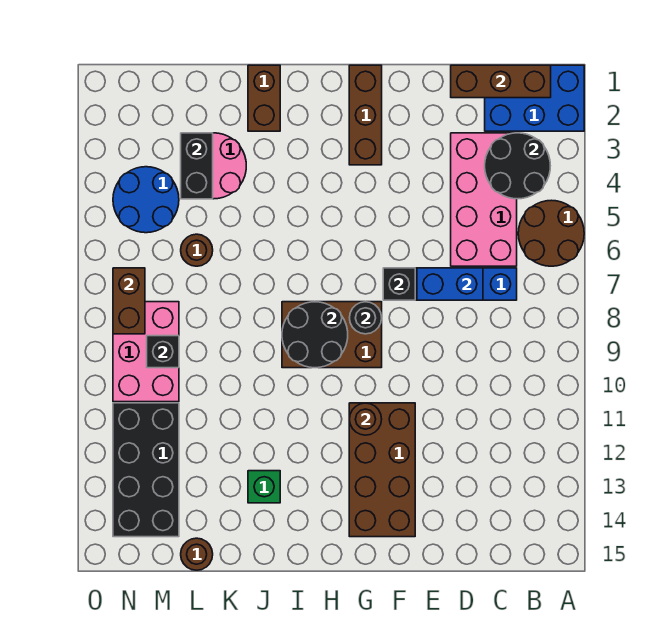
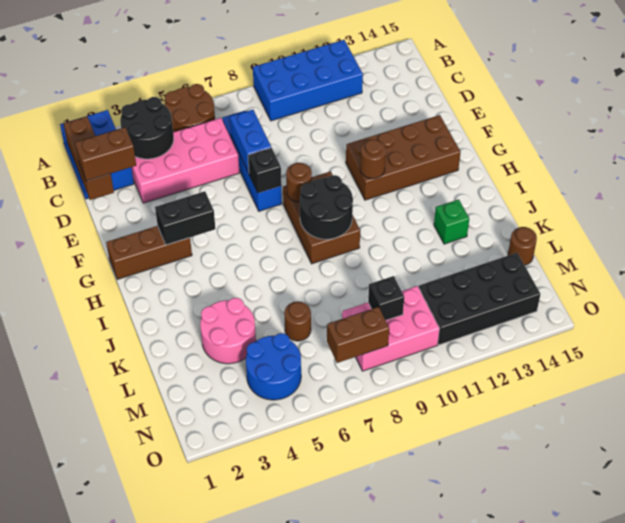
none -> blue brick A9:B12 level 1
black round brick G8 level 2 -> brown round brick G8 level 2
brown brick J1:J2 level 1 -> brown brick D1:D2 level 3
black brick L3:L4 level 2 -> black brick G3:G4 level 2

